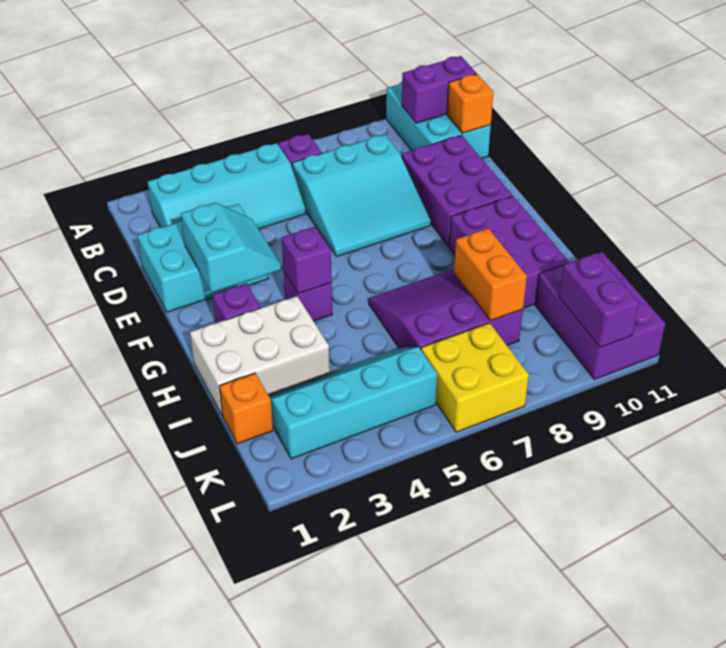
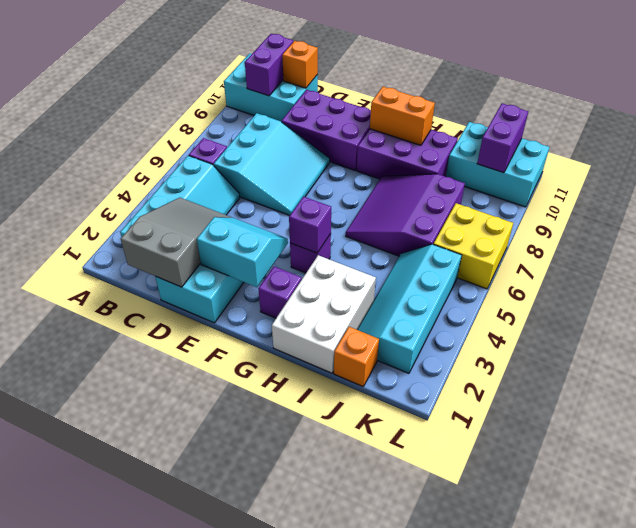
none -> grey slope C1:D3 level 2 top 1
orange brick I8:J8 level 2 -> orange brick G10:H10 level 2
purple brick J10:L11 level 1 -> cyan brick J10:L11 level 1
purple brick K10:L10 level 2 -> purple brick K10:K11 level 2

